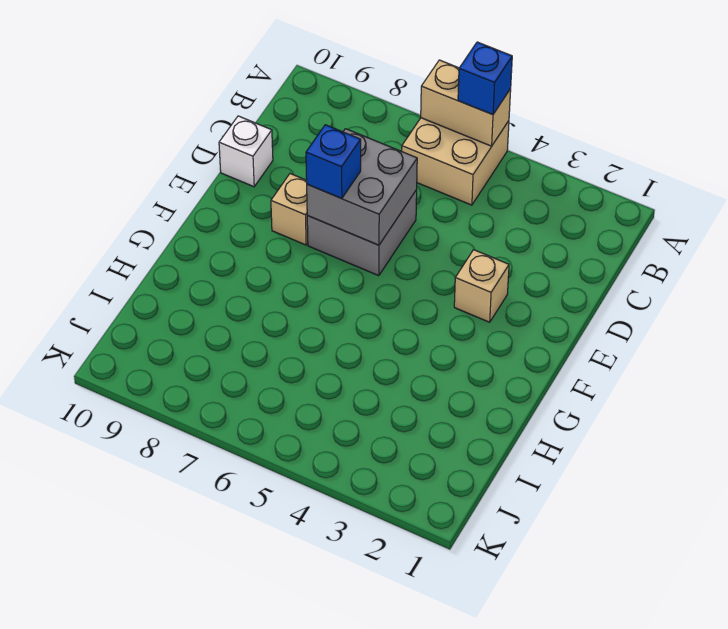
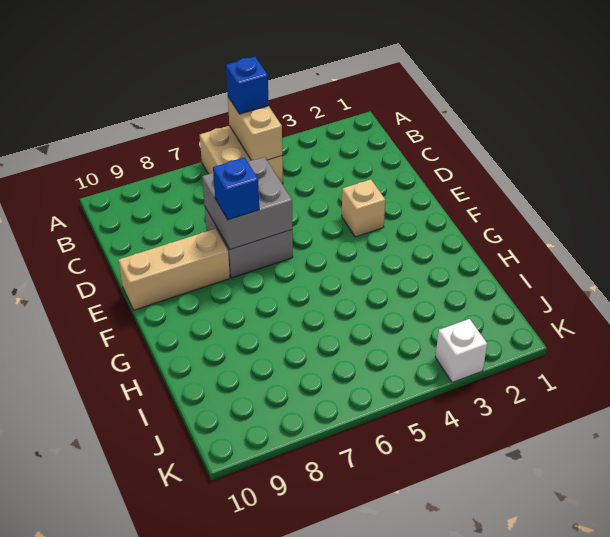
tan brick A5:A6 level 2 -> tan brick A5:B5 level 2
white brick D10 level 1 -> white brick K3 level 1
tan brick E8 level 1 -> tan brick E8:E10 level 1

